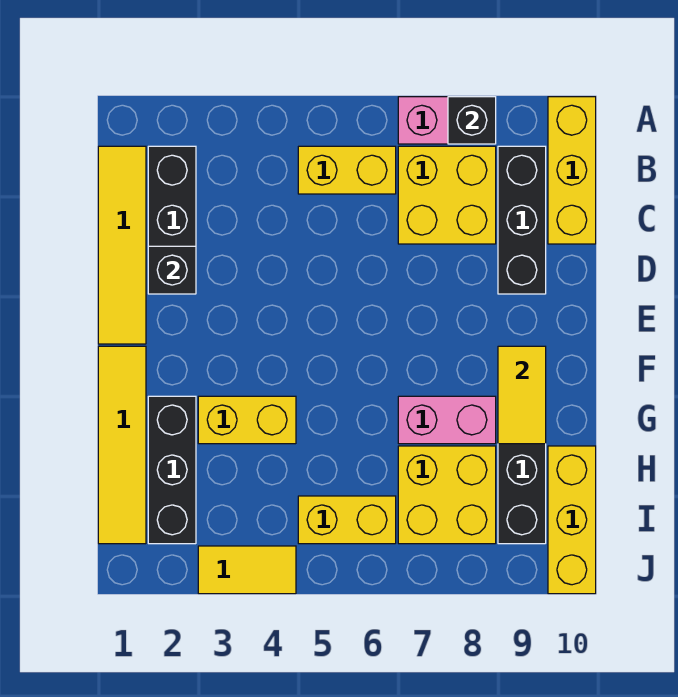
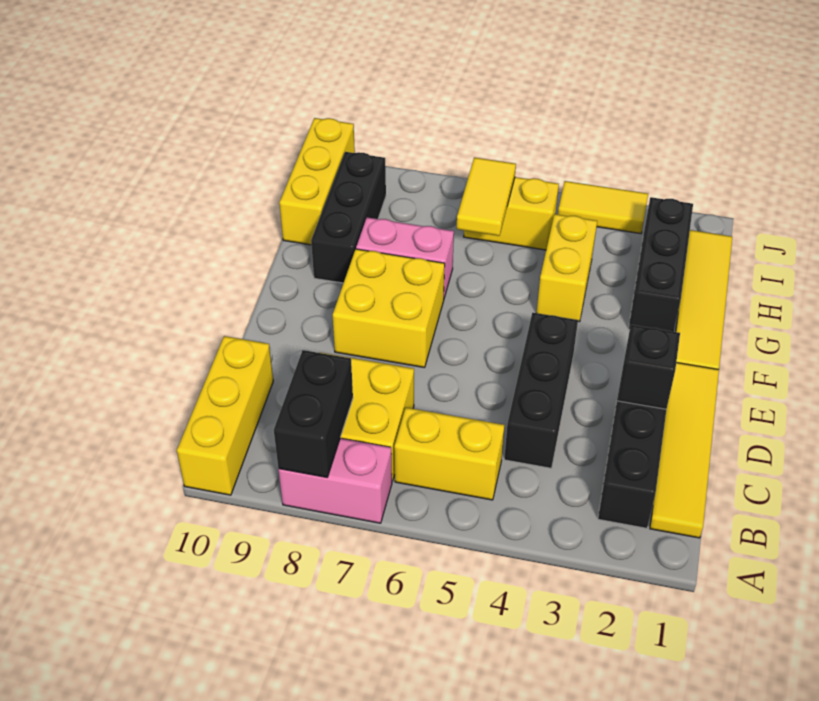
black brick A8 level 2 -> black brick A8:B8 level 2
black brick B9:D9 level 1 -> black brick C4:E4 level 1
yellow tile F9:G9 level 2 -> yellow tile H6:I6 level 2
yellow brick G3:G4 level 1 -> yellow brick G4:H4 level 1
yellow brick H7:I8 level 1 -> yellow brick E7:F8 level 1

